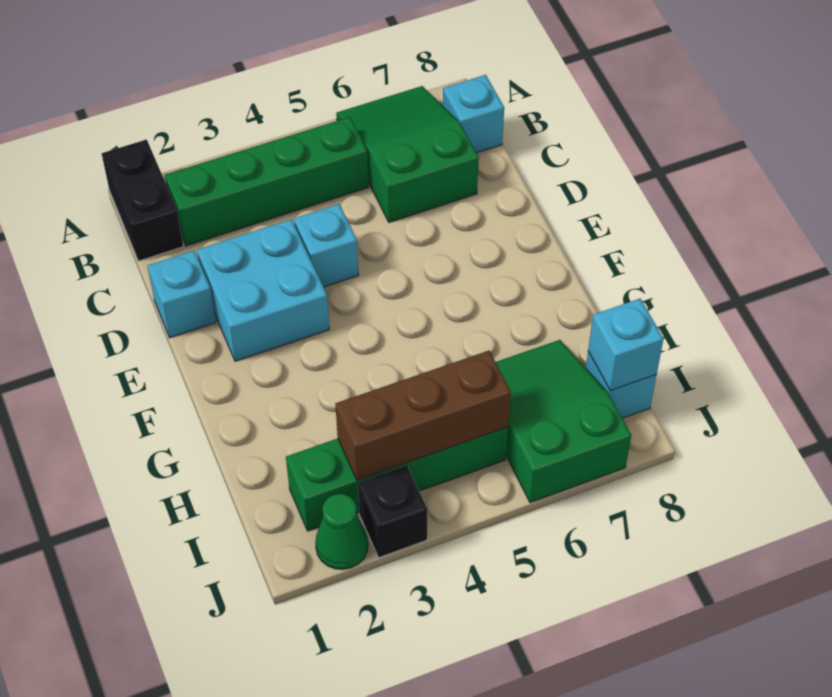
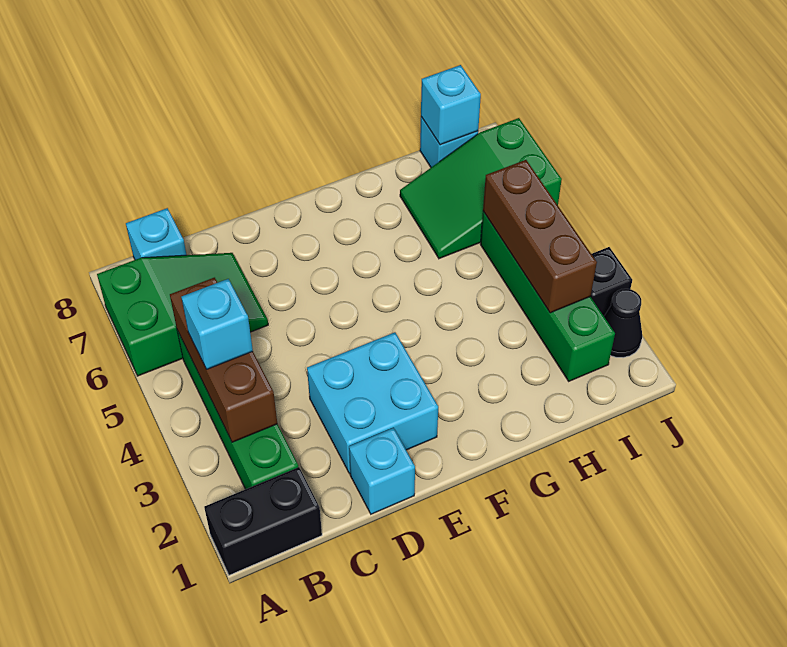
green slope A6:C7 level 1 top C -> green slope A6:C7 level 1 top A
none -> brown brick B3:B5 level 2
cyan brick D4 level 1 -> cyan brick B4 level 3
green cone J2 level 1 -> black cone J2 level 1

